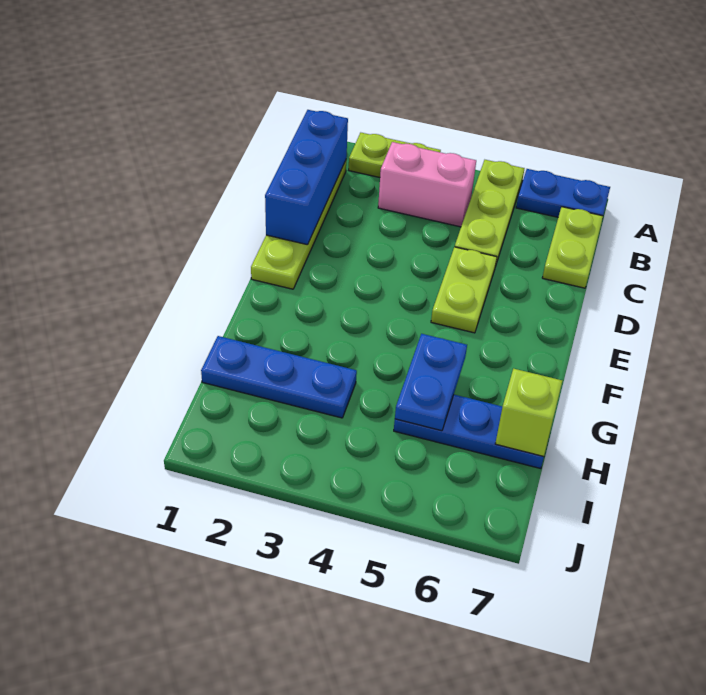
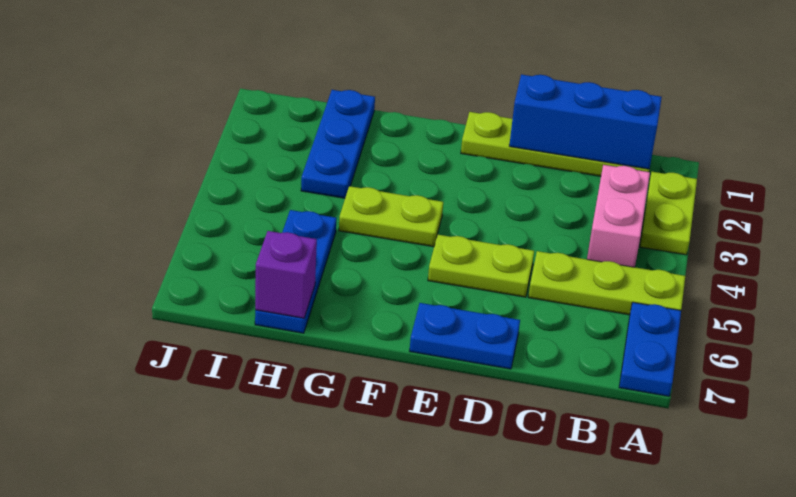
lime plate B7:C7 level 1 -> lime plate F4:G4 level 1
blue plate G5:H5 level 2 -> blue plate D7:E7 level 1
lime brick H7 level 2 -> purple brick H7 level 2

